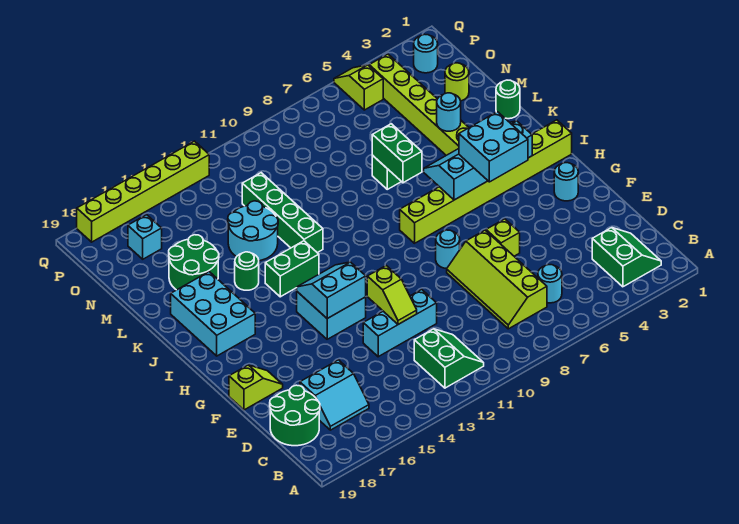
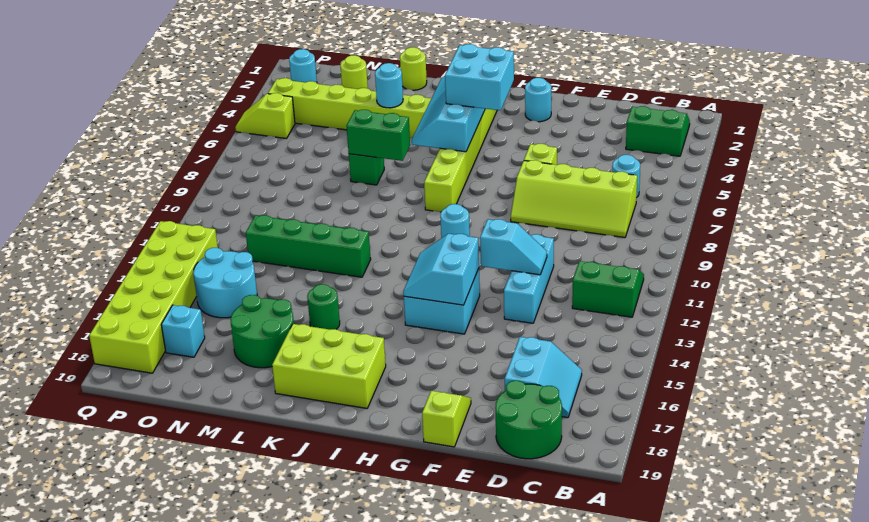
lime slope E12:F12 level 2 top F -> cyan slope E12:F12 level 2 top F
cyan round brick G8 level 1 -> cyan round brick H10 level 1
cyan brick I17:K18 level 1 -> lime brick I17:K18 level 1
green brick J13:J14 level 1 -> none
green round brick L1 level 1 -> lime round brick L1 level 1
cyan round brick L13:M14 level 1 -> cyan round brick N14:O15 level 1
lime brick Q13:Q18 level 1 -> lime brick P13:Q18 level 1

